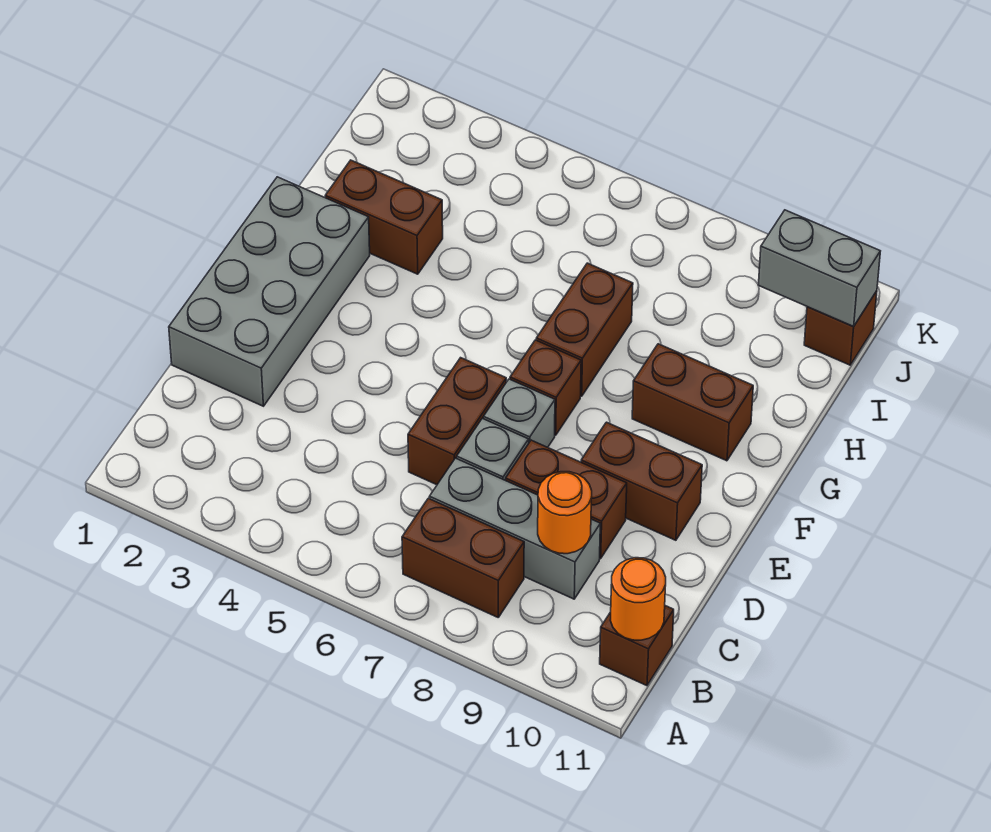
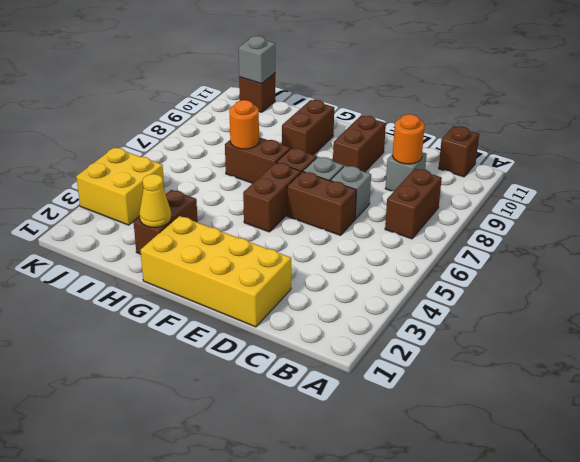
orange round brick B11 level 2 -> orange round brick H7 level 2
grey brick C7:C9 level 1 -> grey brick C9 level 1
grey brick D1:G2 level 1 -> yellow brick D1:G2 level 1
brown brick D8:D9 level 1 -> brown brick F5:F6 level 1
none -> yellow cone H2 level 2
none -> yellow brick J3:K4 level 1
grey brick J10:J11 level 2 -> grey brick J11 level 2

